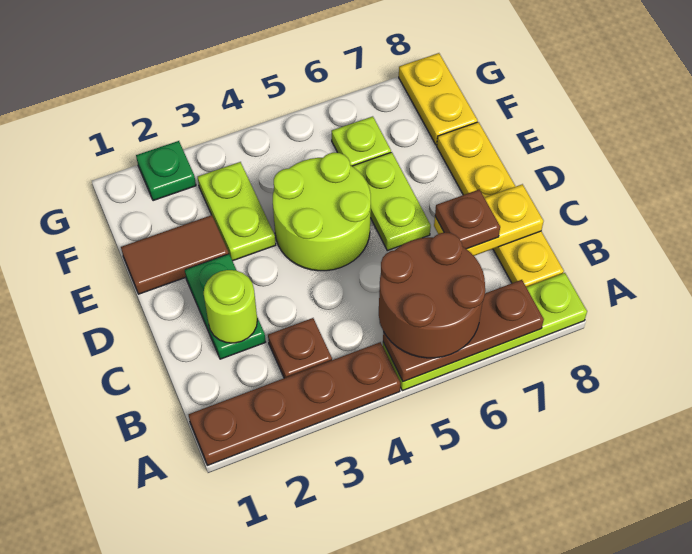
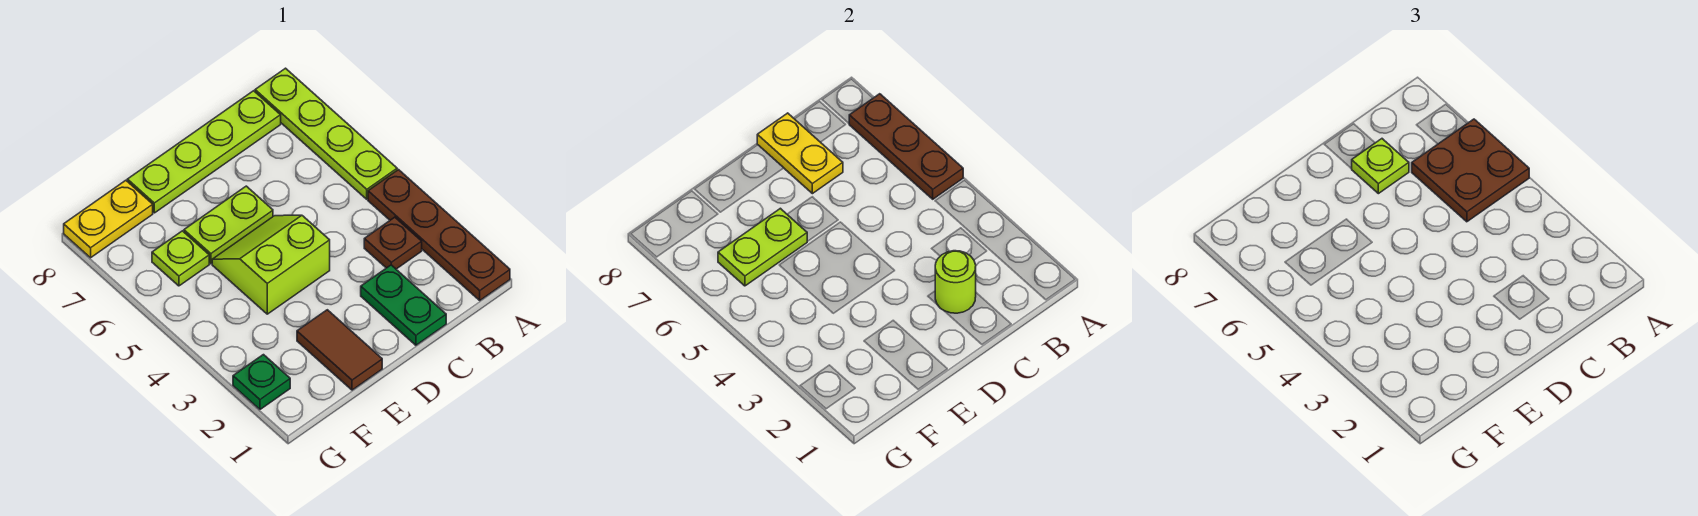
brown round brick A5:B6 level 3 -> brown plate A5:B6 level 3
yellow plate B8:E8 level 1 -> lime plate B8:E8 level 1
green plate C2:D2 level 1 -> green plate C1:C2 level 1
brown plate C7 level 3 -> lime plate C7 level 3
lime round brick D4:E5 level 1 -> lime slope D4:E5 level 1 top 4
lime plate E3:F3 level 1 -> lime plate E6:F6 level 2

